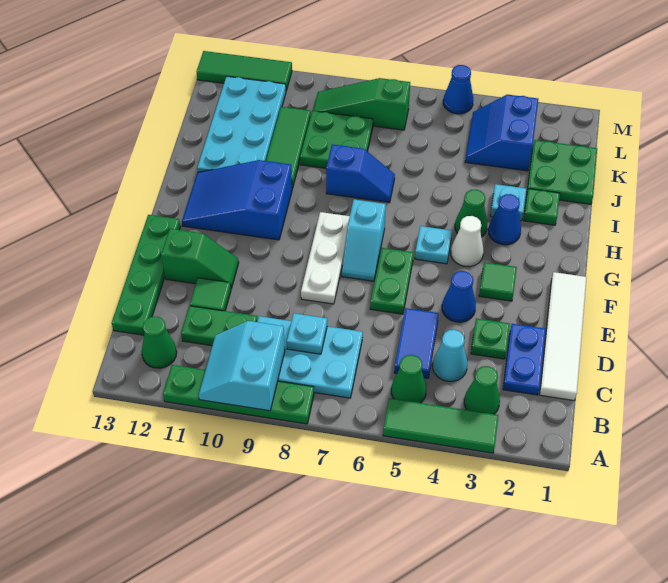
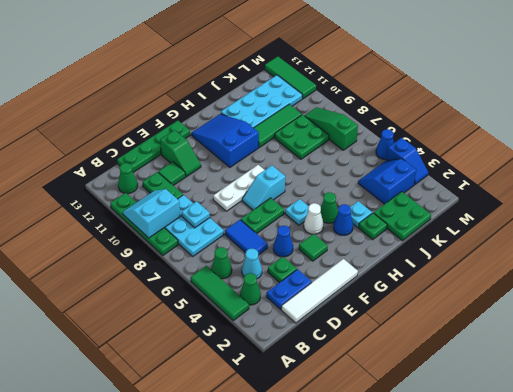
blue tile C5:D5 level 1 -> blue tile D5:D6 level 1
blue slope I7:I8 level 1 top 8 -> blue slope M3:M4 level 1 top 4

